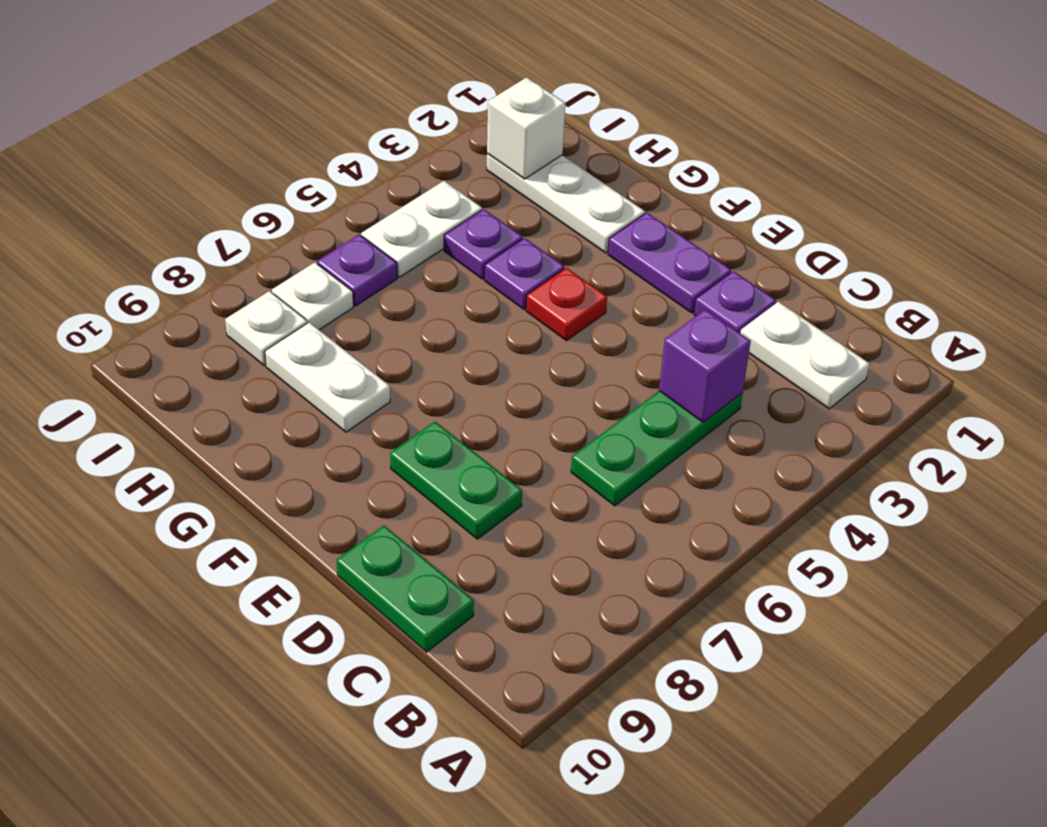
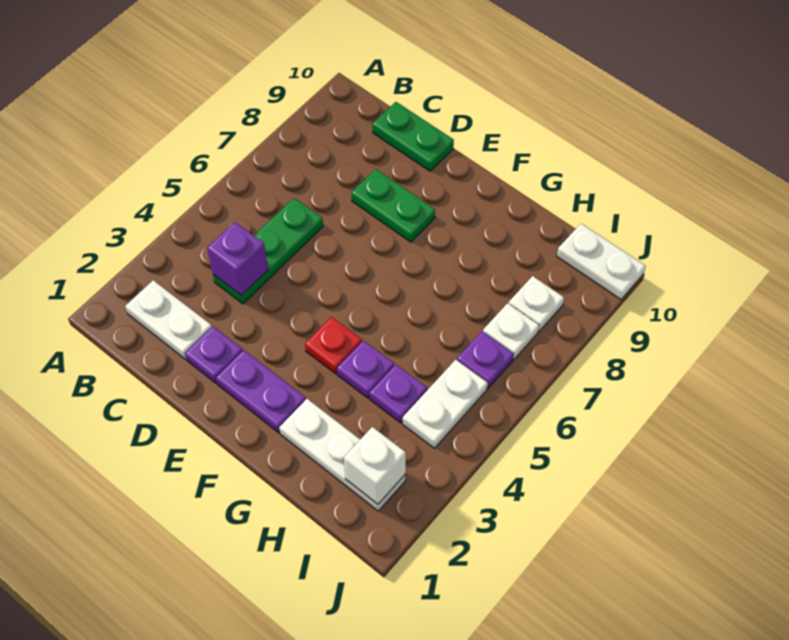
white plate G8:H8 level 1 -> white plate I10:J10 level 1

